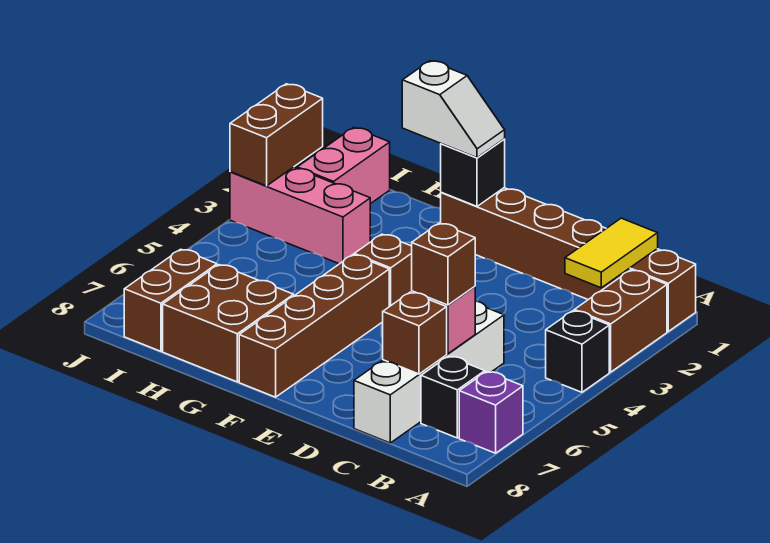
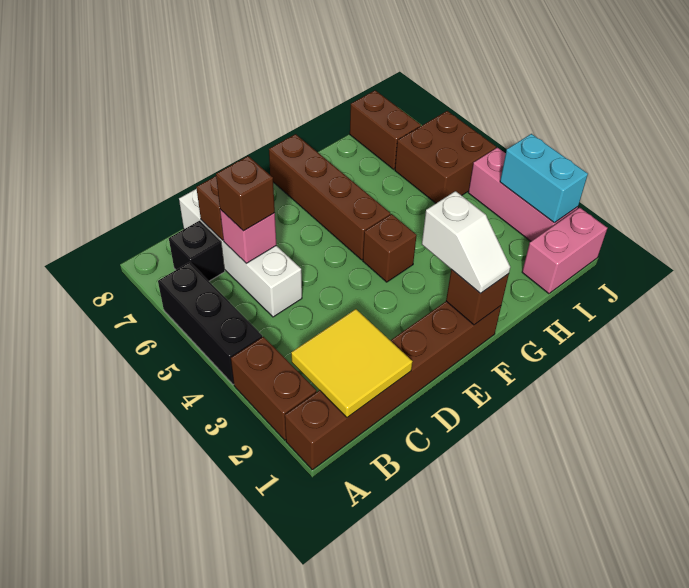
black brick A4 level 1 -> black brick A4:A6 level 1
purple brick A7 level 1 -> none
yellow tile B1:B2 level 2 -> yellow tile B1:C2 level 2
black brick F1 level 2 -> brown brick F1 level 2
white slope F1:G1 level 3 top G -> white slope F1:F2 level 3 top 2
brown brick G7:H8 level 1 -> brown brick I5:J6 level 1
pink brick H3:J3 level 1 -> pink brick J2:J4 level 1
pink brick I1:I2 level 1 -> pink brick I1:J1 level 1
brown brick J2:J3 level 2 -> cyan brick J2:J3 level 2

